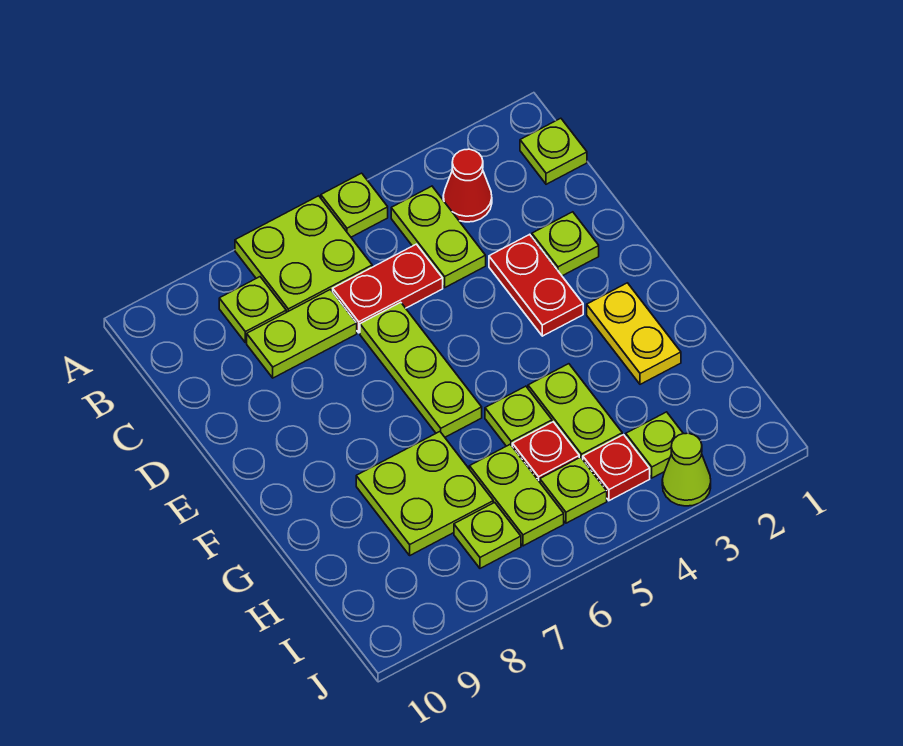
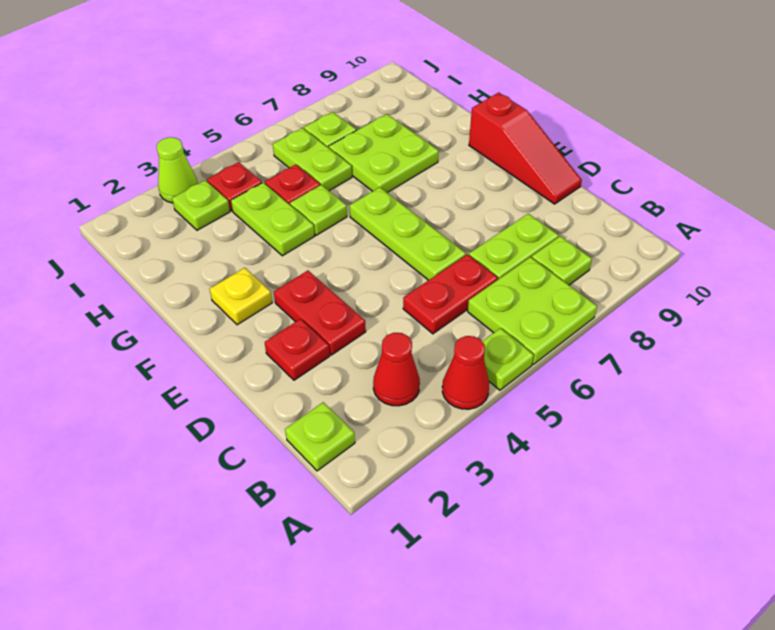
none -> red cone A4 level 1
lime plate B4:C4 level 1 -> none
lime plate D2 level 1 -> red plate D2 level 1
none -> red slope D10:F10 level 1 top F
yellow plate F2:G2 level 1 -> yellow plate F2 level 1
lime plate I5 level 1 -> none

